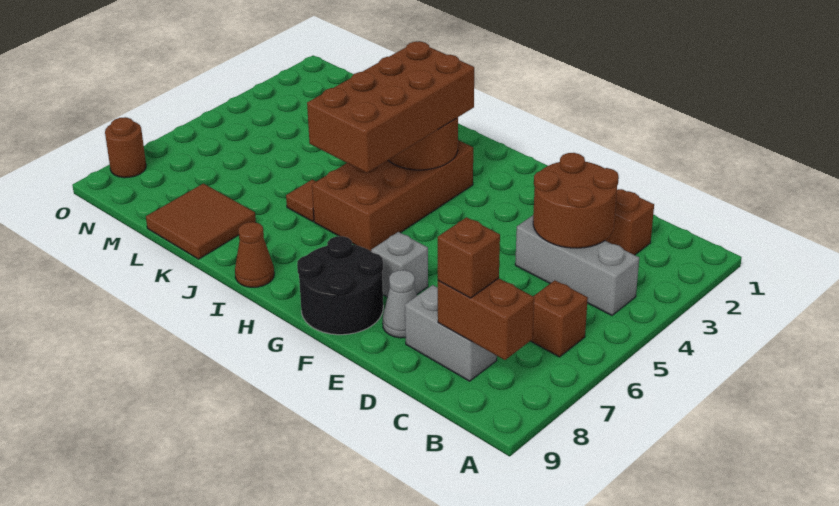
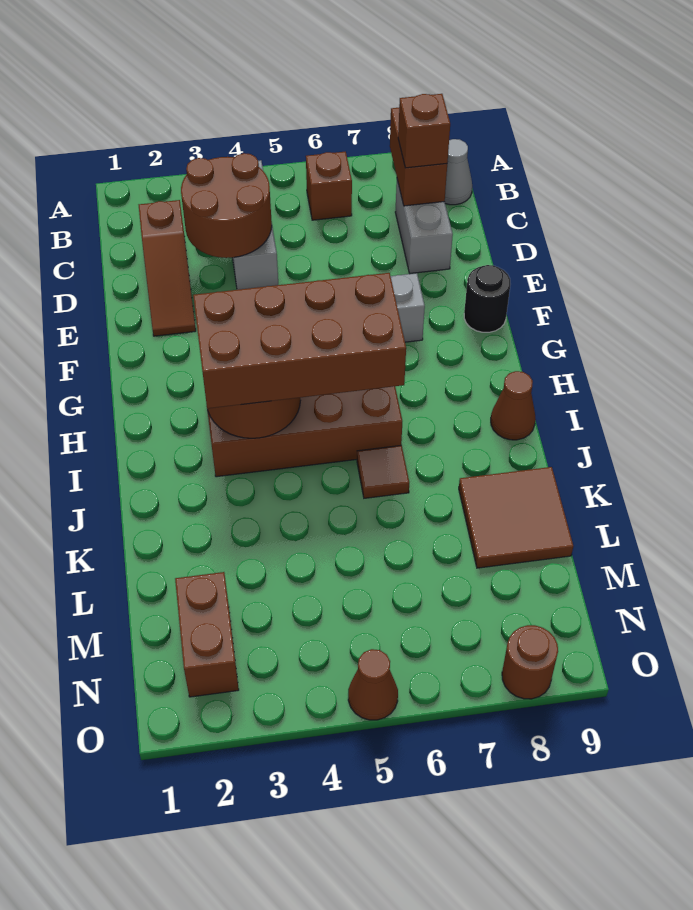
grey cone E8 level 1 -> grey cone B9 level 1
black round brick F8:G9 level 1 -> black round brick F9 level 1
none -> brown brick M2:N2 level 1
none -> brown cone O5 level 1

